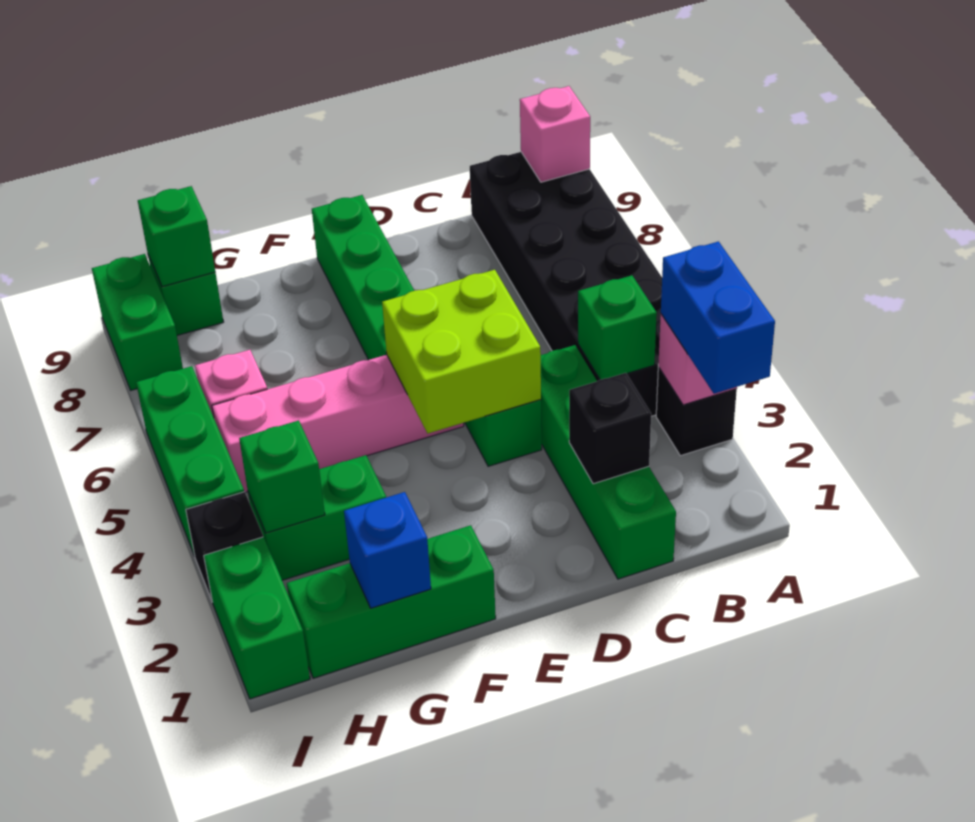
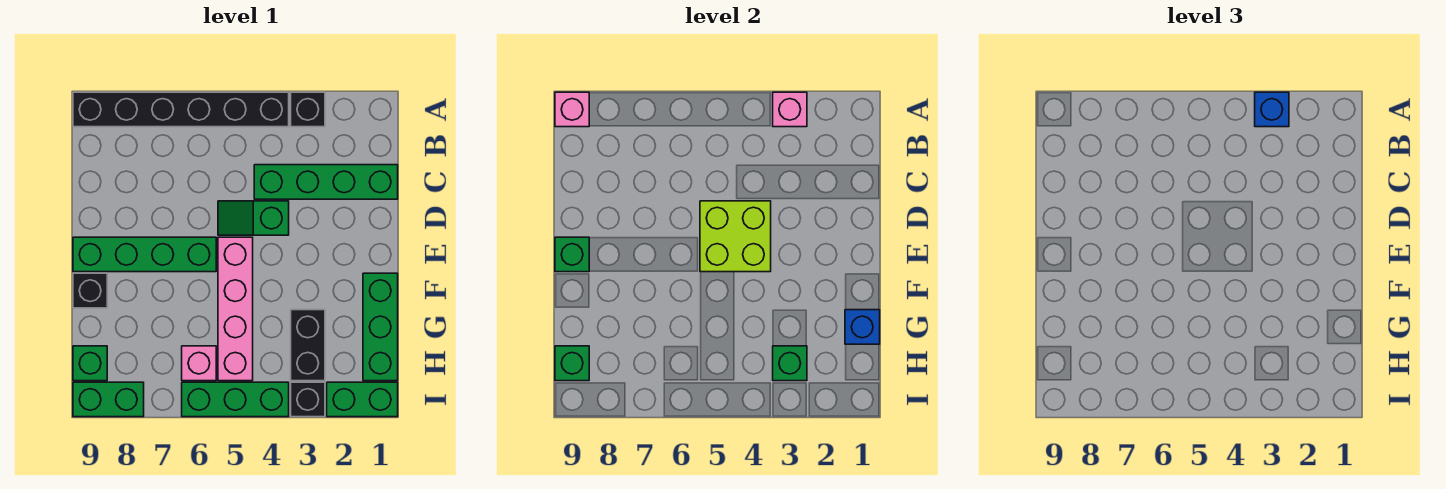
blue brick A2:A3 level 3 -> blue brick A3 level 3
black brick A4:B9 level 1 -> black brick A4:A9 level 1
green brick B4 level 2 -> green brick E9 level 2
black brick C2 level 2 -> black brick F9 level 1
green brick G3:H3 level 1 -> black brick G3:H3 level 1

